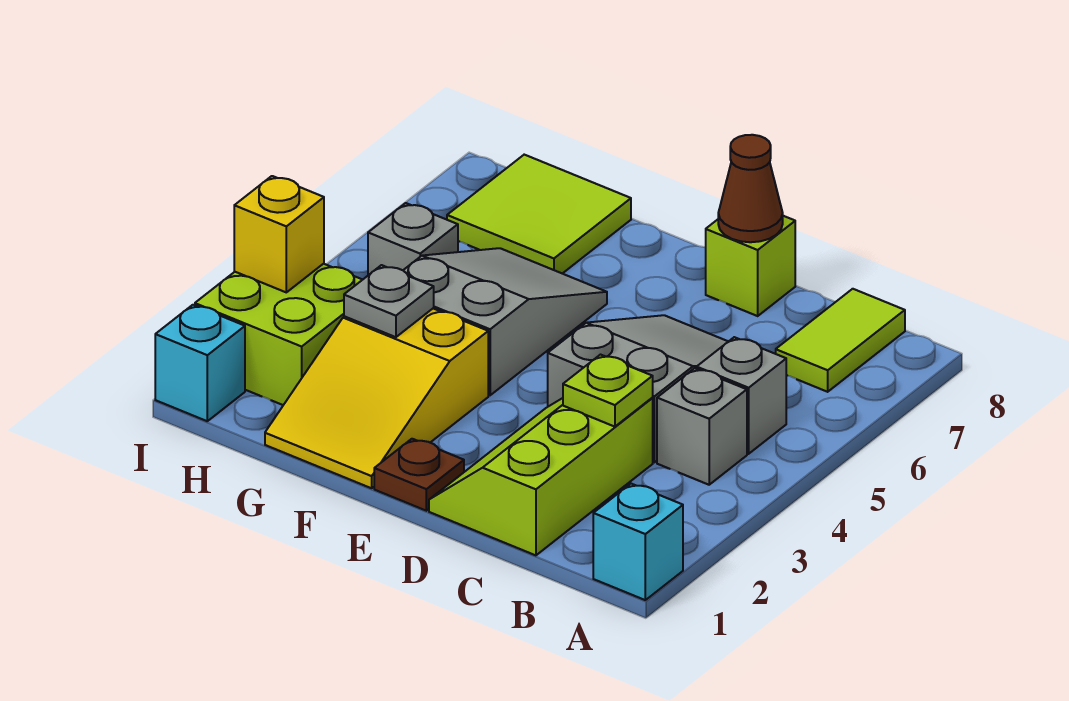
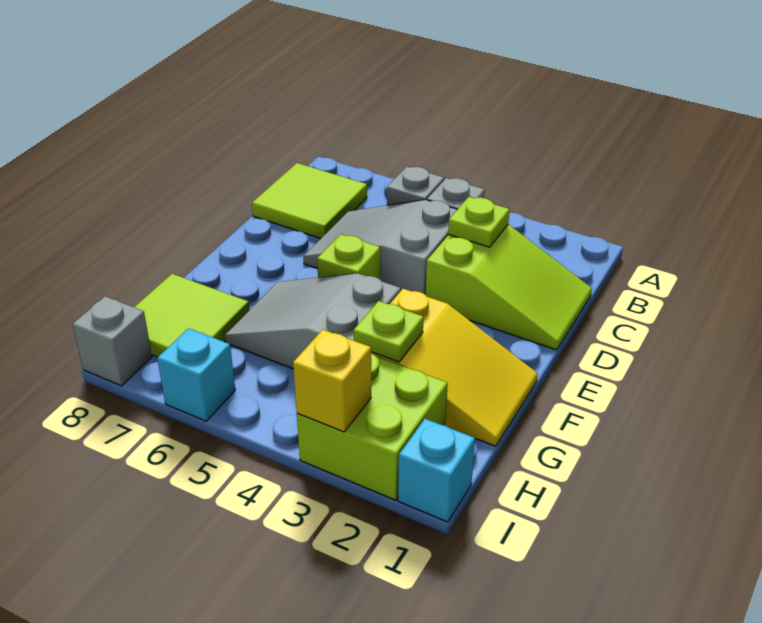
cyan brick A1 level 1 -> cyan brick I6 level 1
lime tile B7:B8 level 1 -> lime tile B7:C8 level 1
lime slope C1:D3 level 1 top C -> lime slope C1:D3 level 1 top 3
lime brick D8 level 1 -> lime brick E5 level 1
brown cone D8 level 2 -> none
brown plate E1 level 1 -> none
grey plate G3 level 2 -> lime plate G3 level 2
grey brick H5 level 1 -> grey brick I8 level 1

